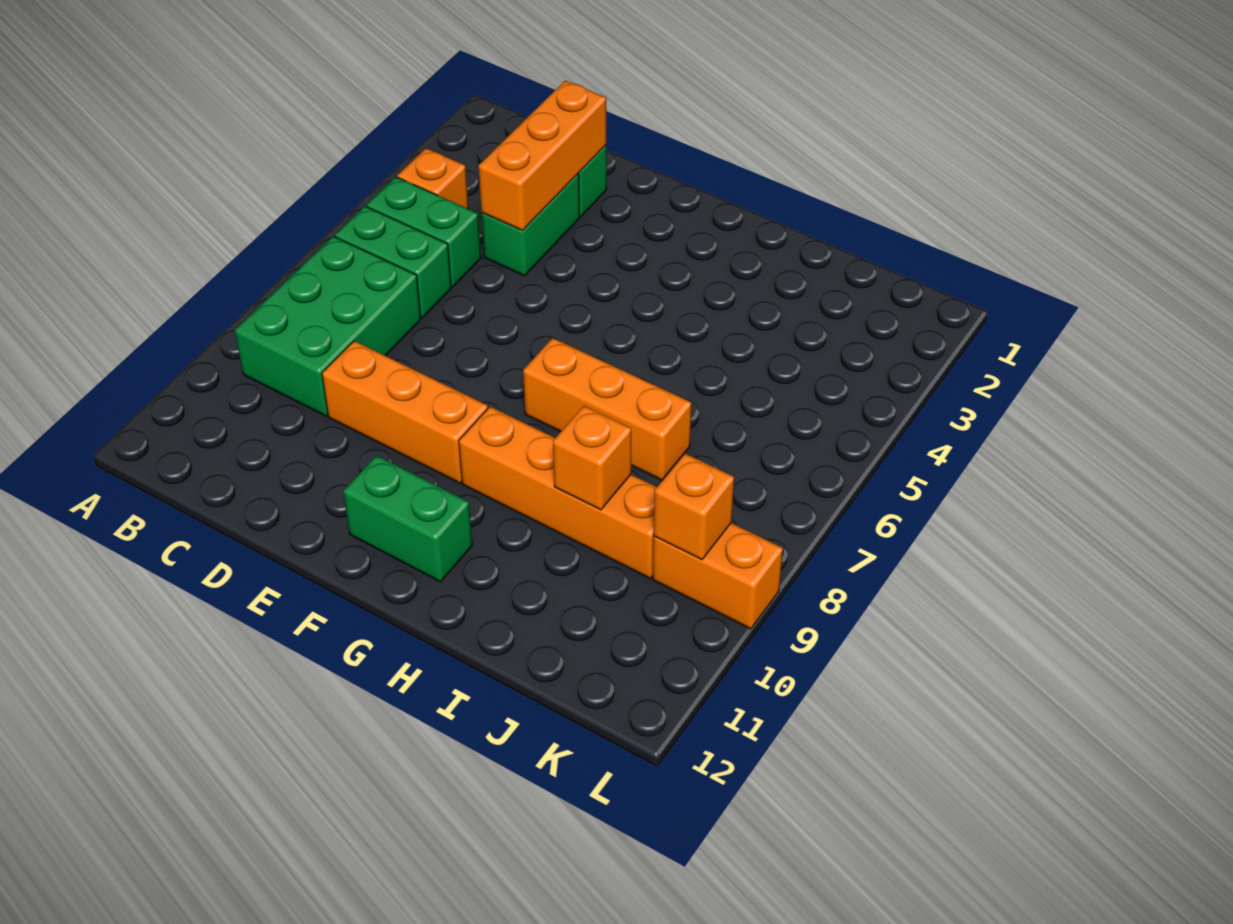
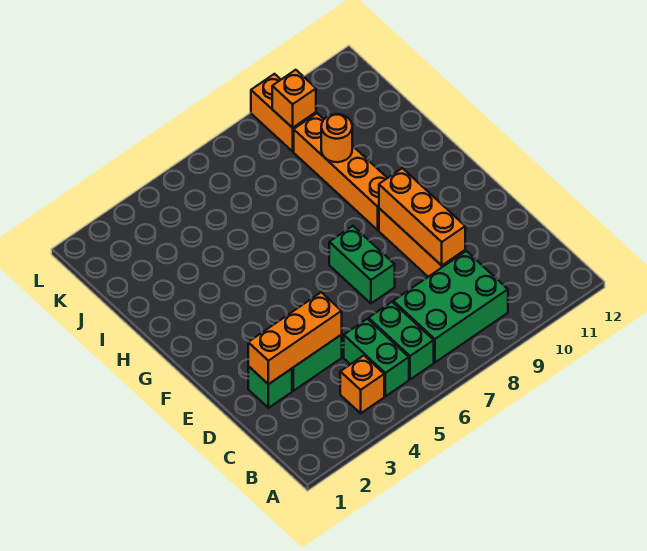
green brick F11:G11 level 1 -> green brick E7:F7 level 1
orange brick G7:I7 level 1 -> orange brick D9:F9 level 2
orange brick I9 level 2 -> orange round brick I9 level 2

